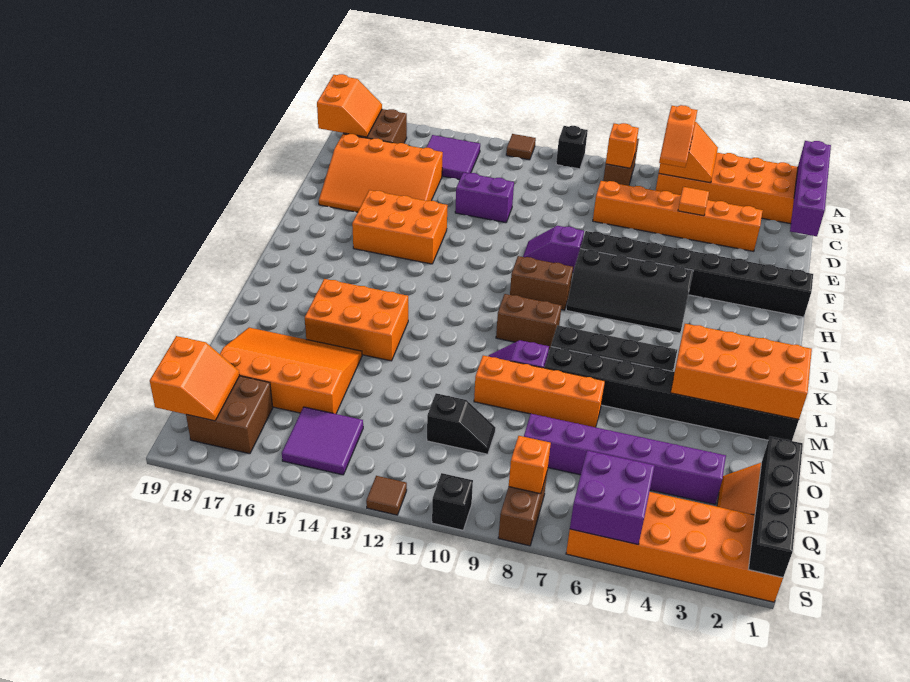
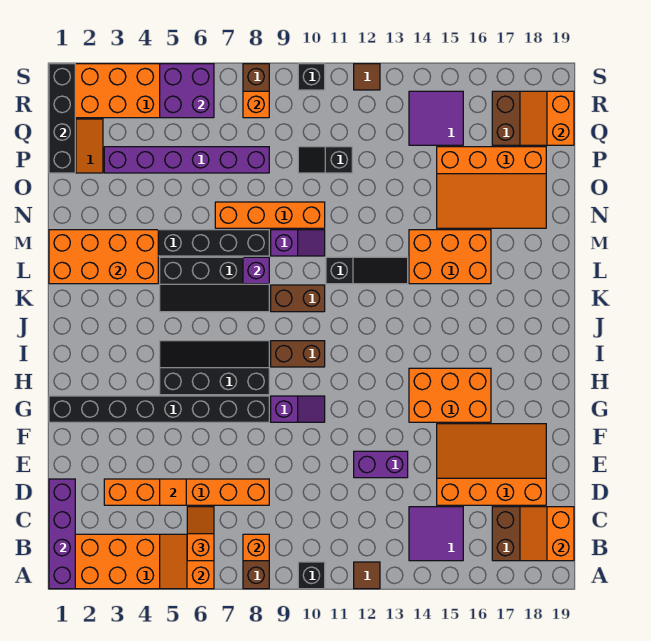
none -> purple brick L8 level 2
none -> black slope L11:L13 level 1 top 11

